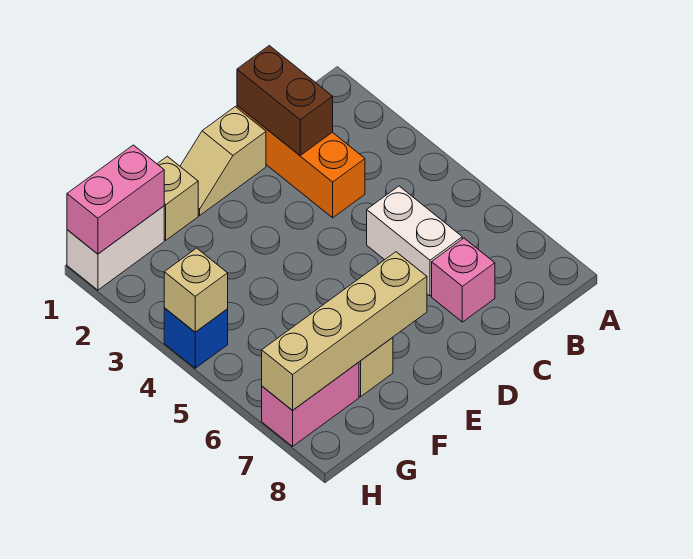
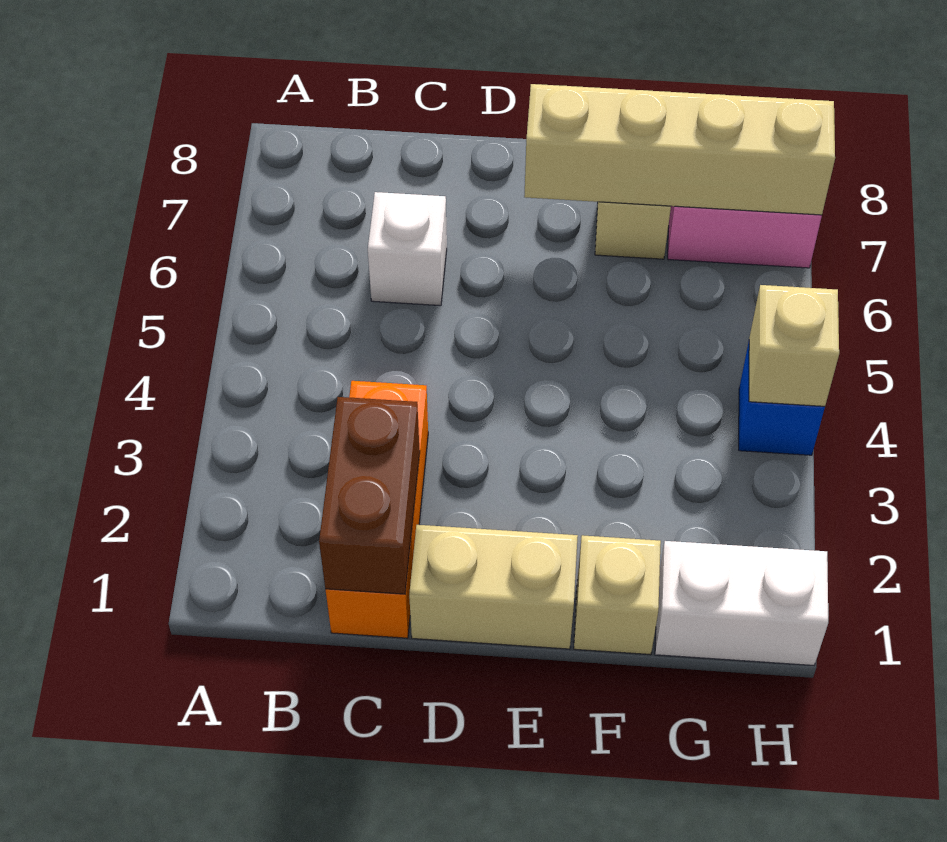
white brick C5:C6 level 1 -> white brick C6 level 1
pink brick C7 level 1 -> none
tan slope D1:E1 level 1 top D -> tan brick D1:E1 level 1
pink brick G1:H1 level 2 -> none

